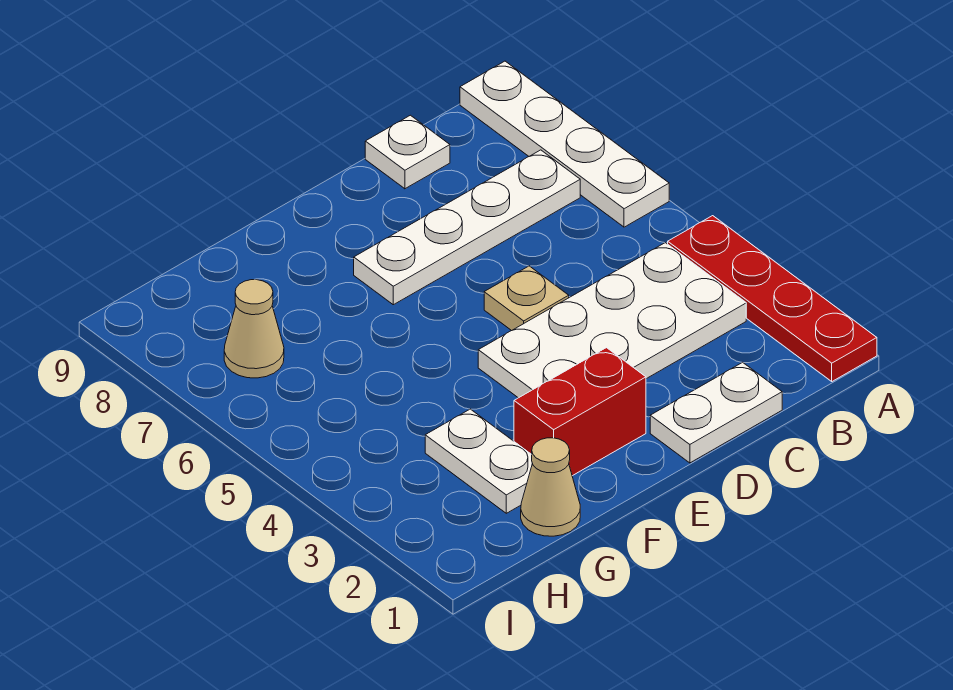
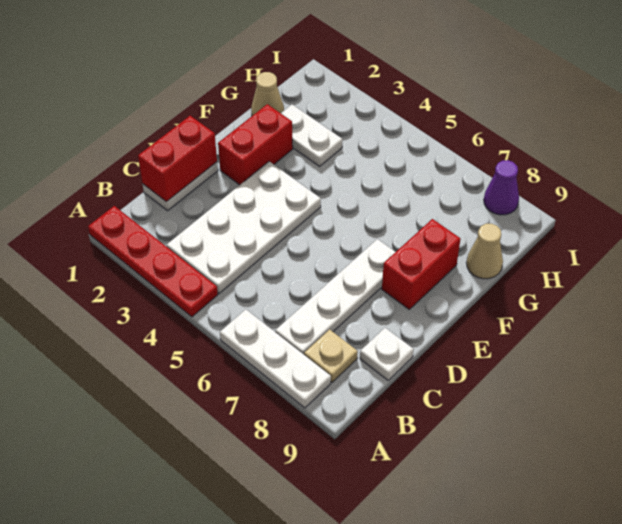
white plate A6:A9 level 1 -> white plate A6:A8 level 1
none -> red brick C1:D1 level 2
tan plate D5 level 1 -> tan plate B8 level 1
none -> red brick E8:F8 level 1
tan cone H7 level 1 -> tan cone G9 level 1
none -> purple cone I8 level 1

